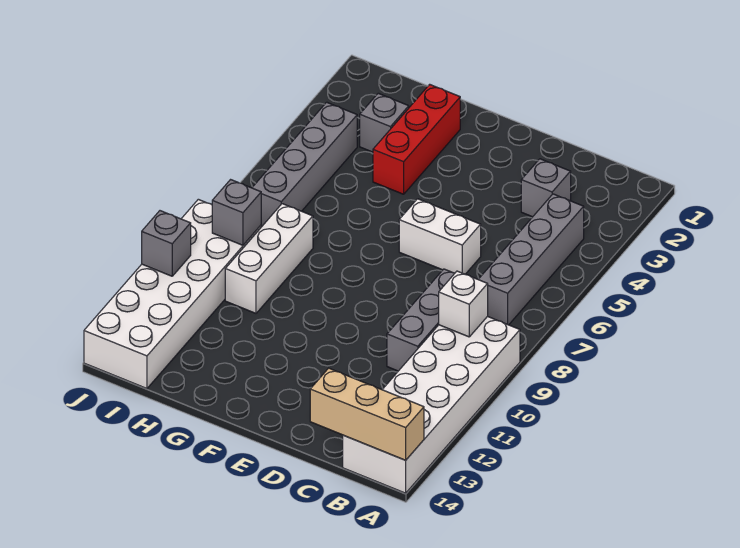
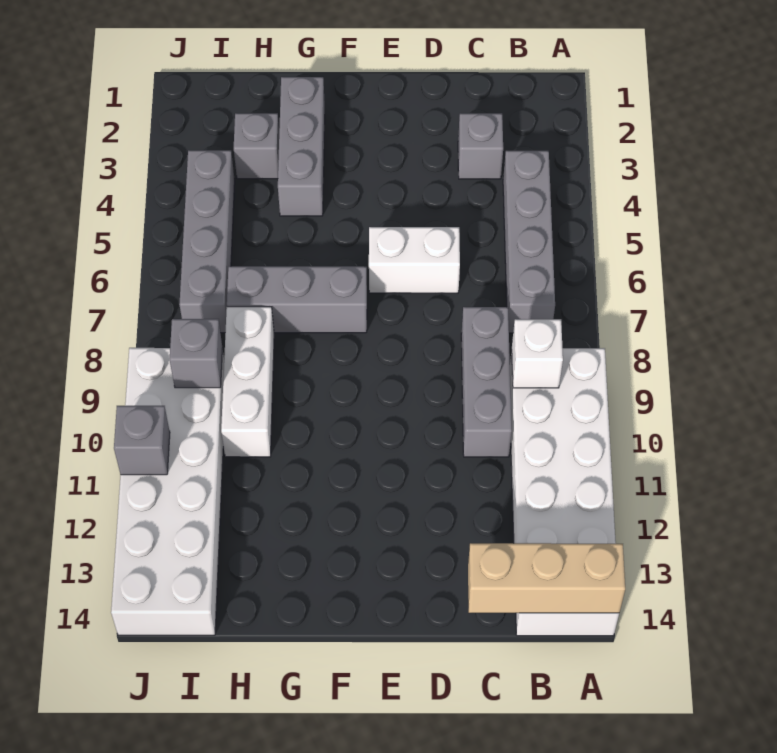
none -> grey brick F7:H7 level 1
red brick G2:G4 level 1 -> grey brick G2:G4 level 1

